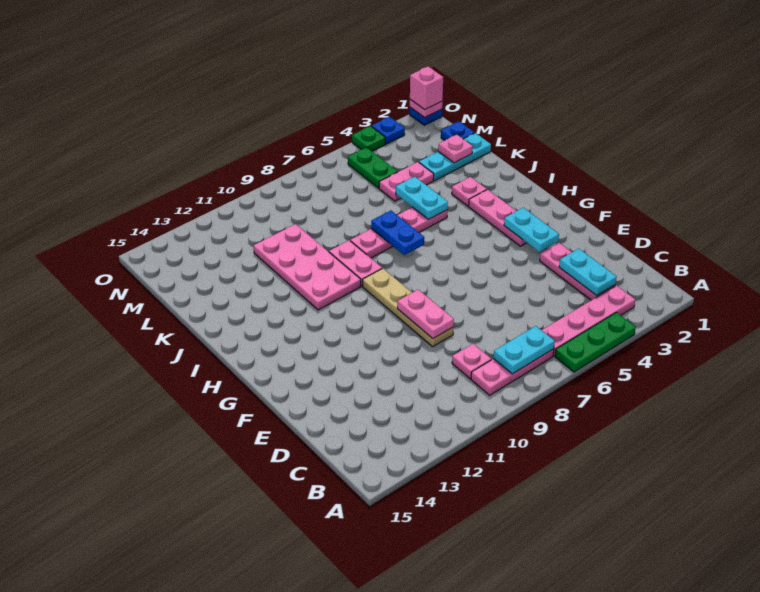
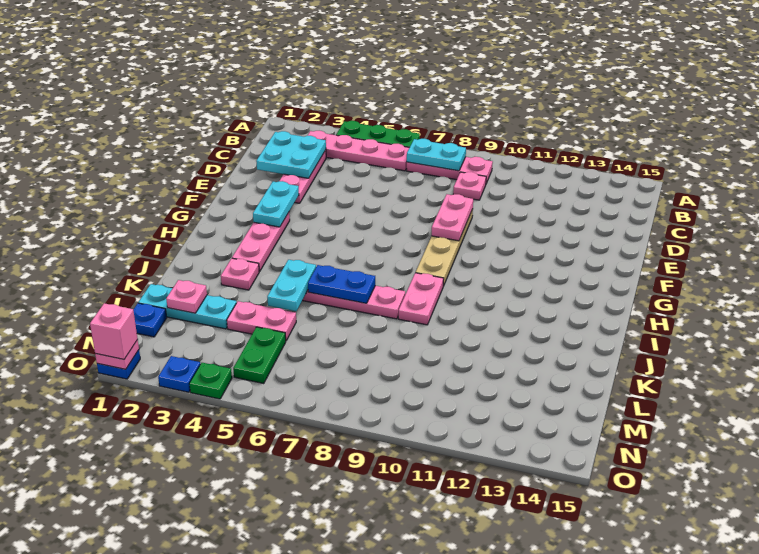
cyan plate C3:D3 level 2 -> cyan plate C2:D3 level 2
blue plate I7:J7 level 2 -> blue plate J6:J7 level 2
pink plate I10:L11 level 1 -> none

